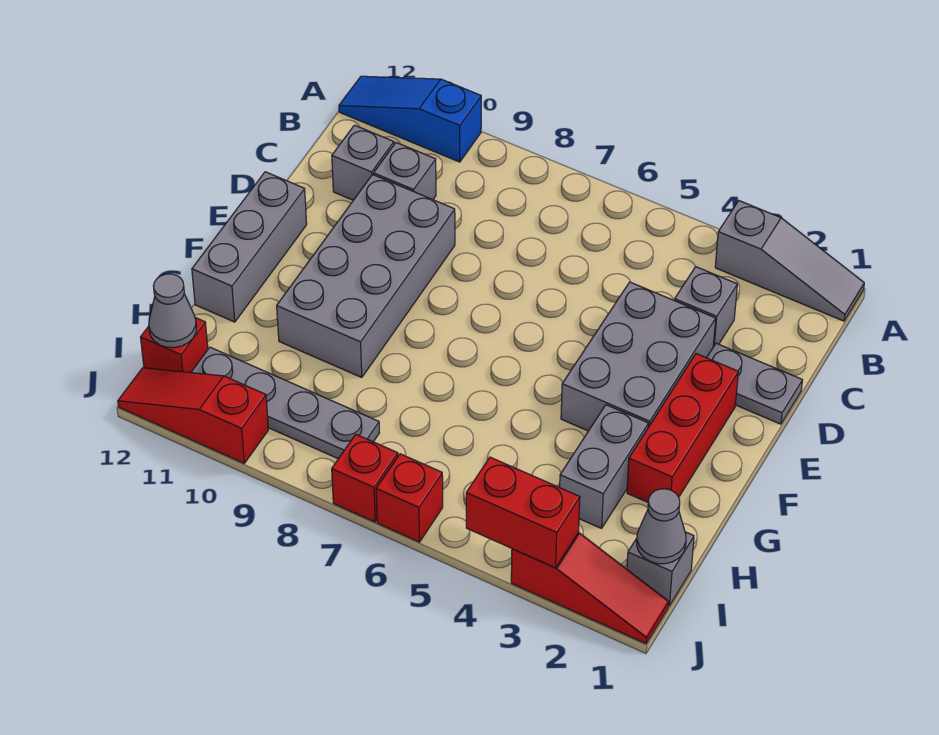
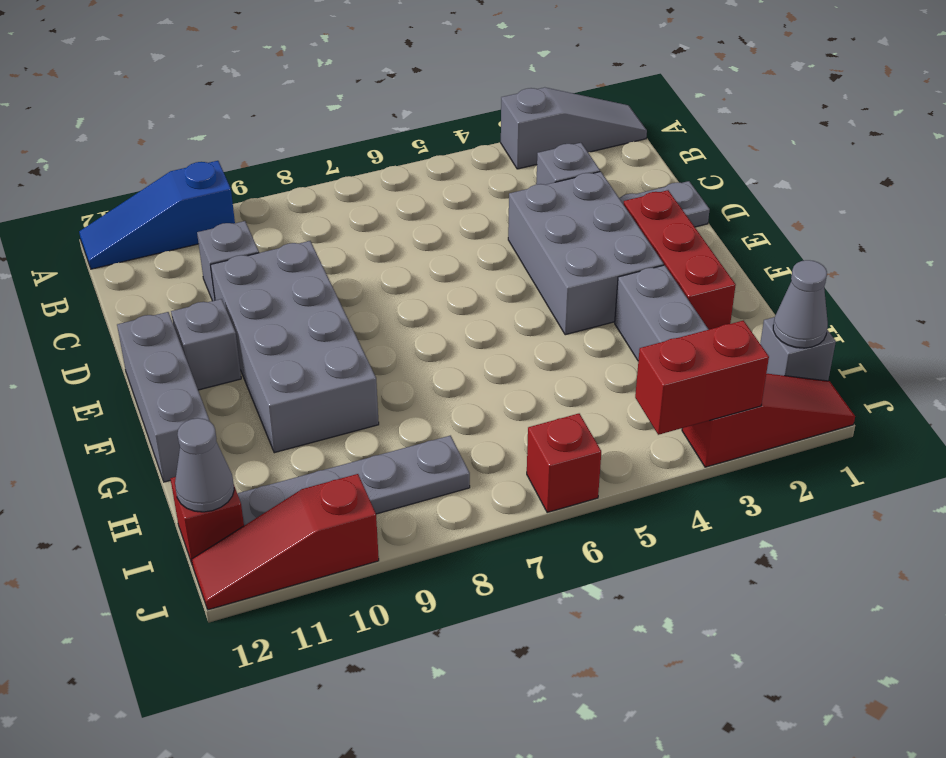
grey brick C11 level 1 -> grey brick E11 level 1
red brick J7 level 1 -> none

